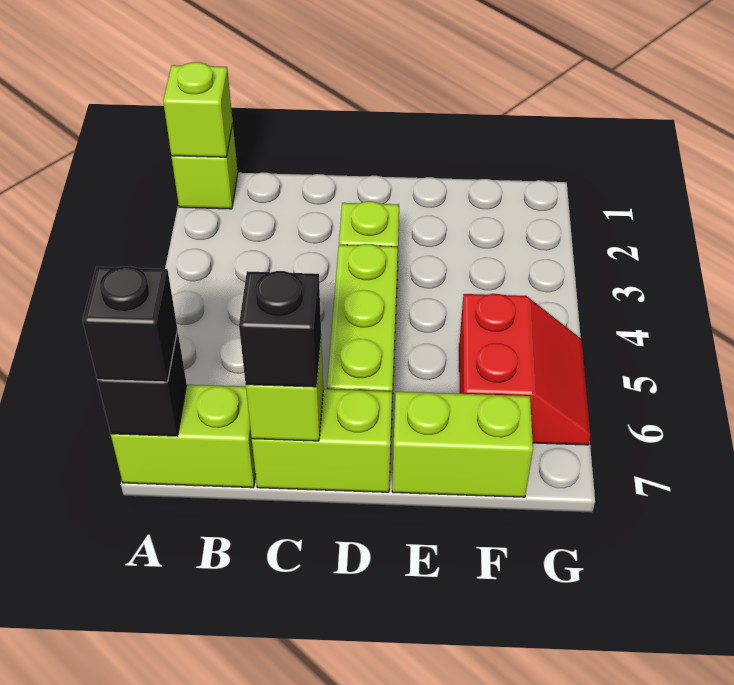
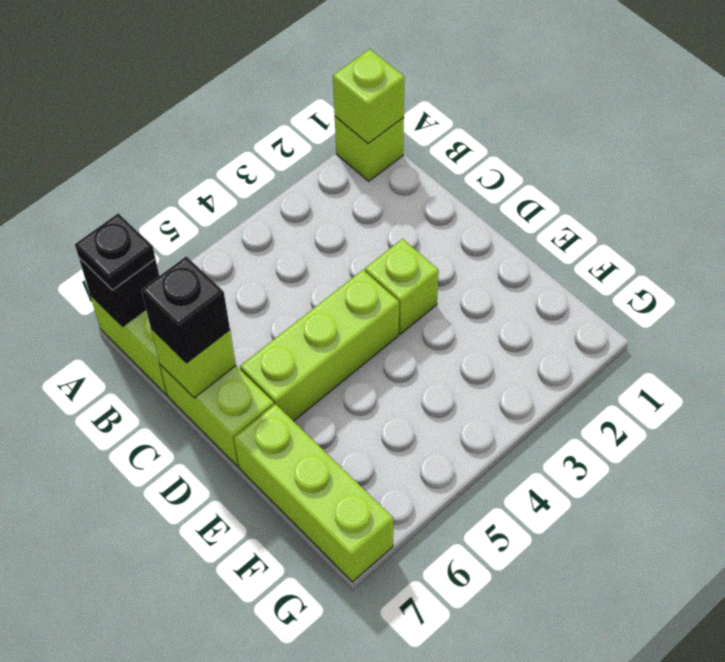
black brick A7 level 3 -> black plate A7 level 3
lime brick E7:F7 level 1 -> lime brick E7:G7 level 1
red slope F5:G6 level 1 top F -> none

